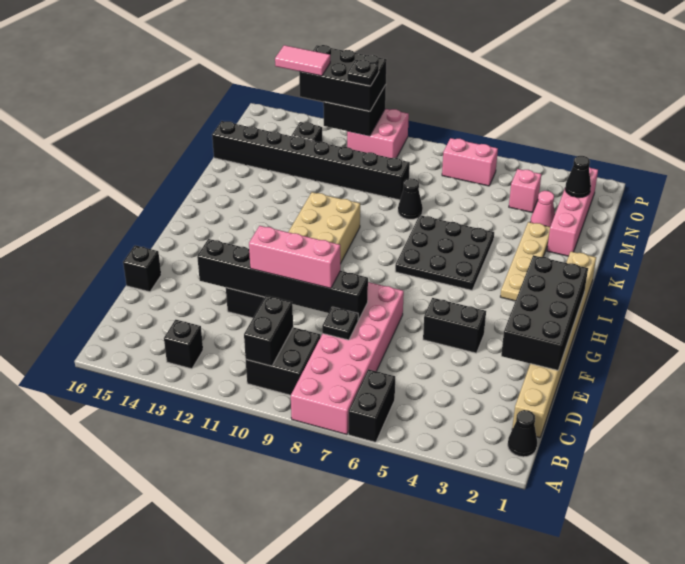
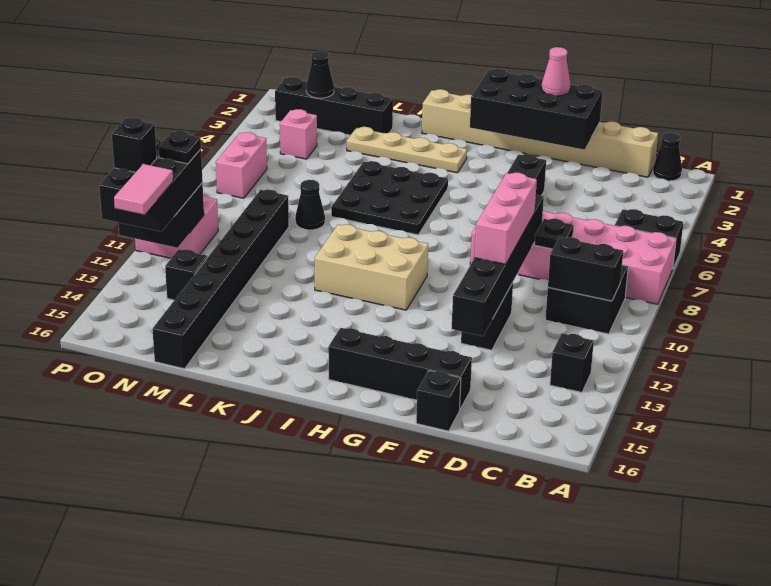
none -> black brick E15:H15 level 1
pink brick L2:O2 level 1 -> black brick L2:O2 level 1
pink cone M3 level 1 -> pink cone F1 level 3
none -> black brick P12 level 4

